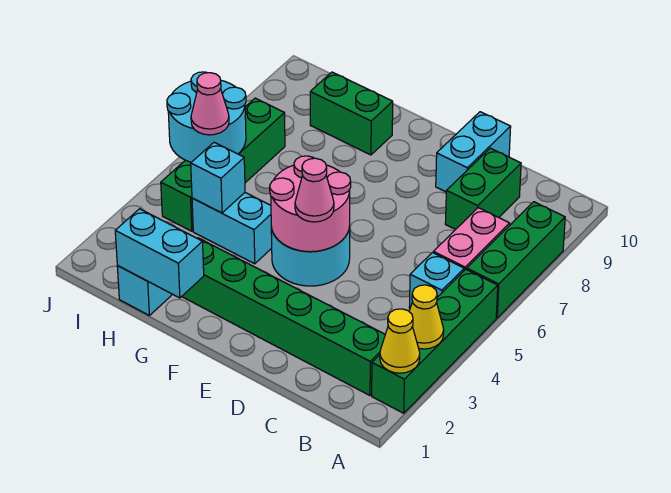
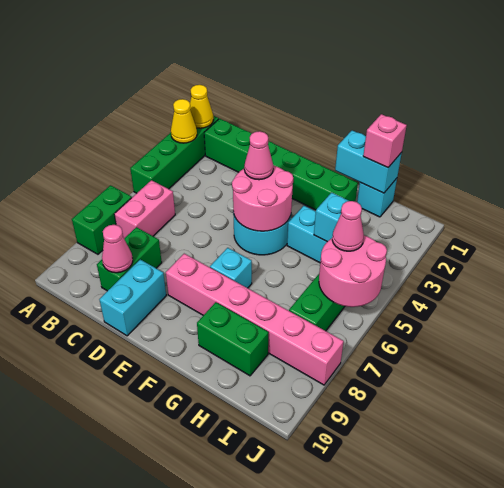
green brick A6:A8 level 1 -> green brick A7:A8 level 1
cyan brick B5 level 1 -> cyan brick F7 level 1
none -> pink cone C9 level 2
none -> pink brick E8:J8 level 1
none -> pink brick H1 level 3
cyan round brick I5:J6 level 2 -> pink round brick I5:J6 level 2

